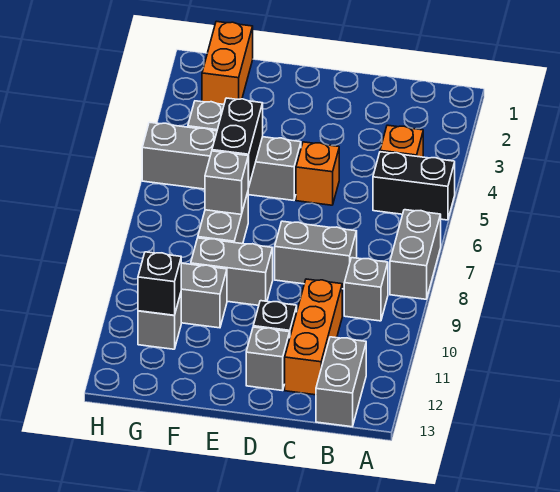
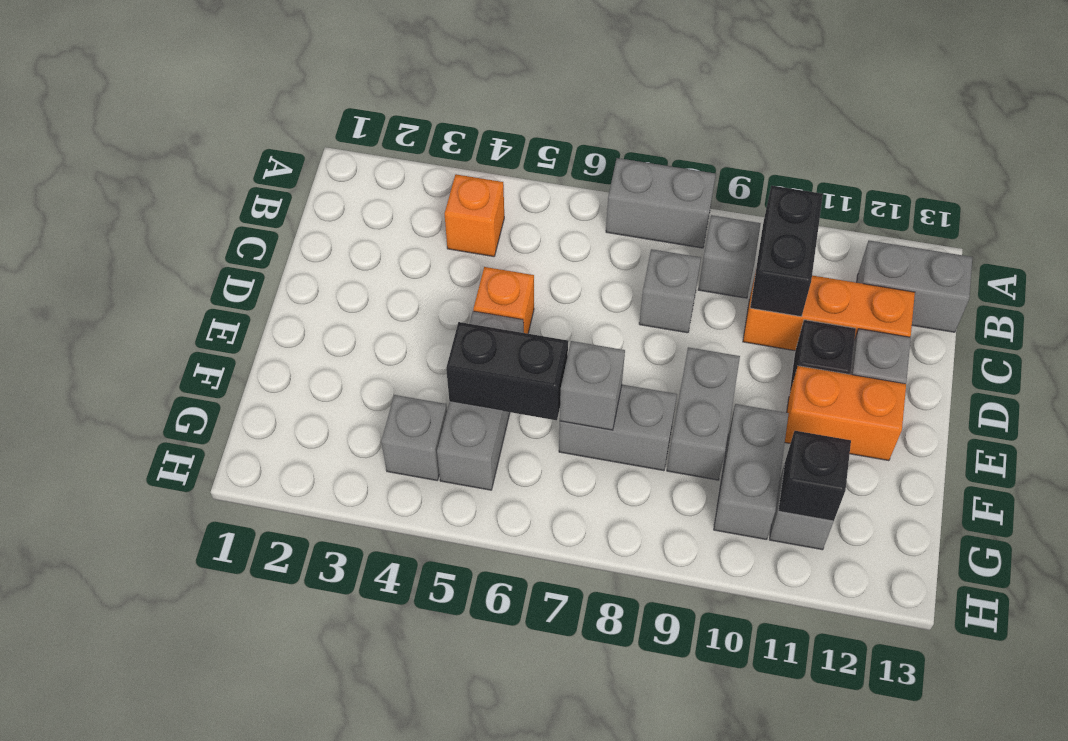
black brick A5:B5 level 1 -> black brick B10:C10 level 2
grey brick C8:D8 level 1 -> grey brick C8 level 1
grey brick E5:H5 level 1 -> grey brick E5:G5 level 1
orange brick G1:G2 level 1 -> orange brick E11:E12 level 1

